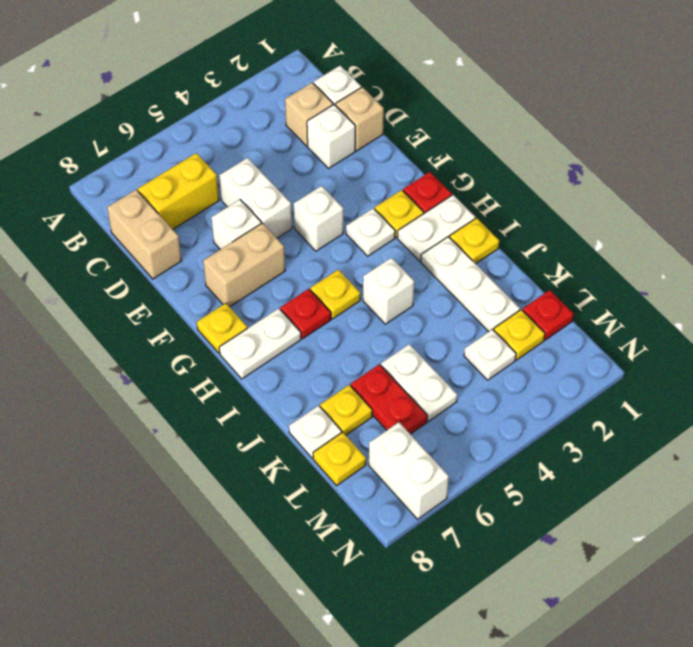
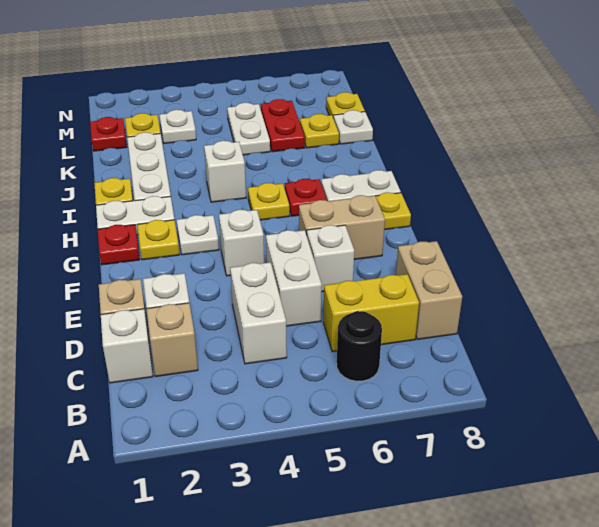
none -> black round brick B6 level 1
white brick M7:N7 level 1 -> white brick C4:D4 level 1

